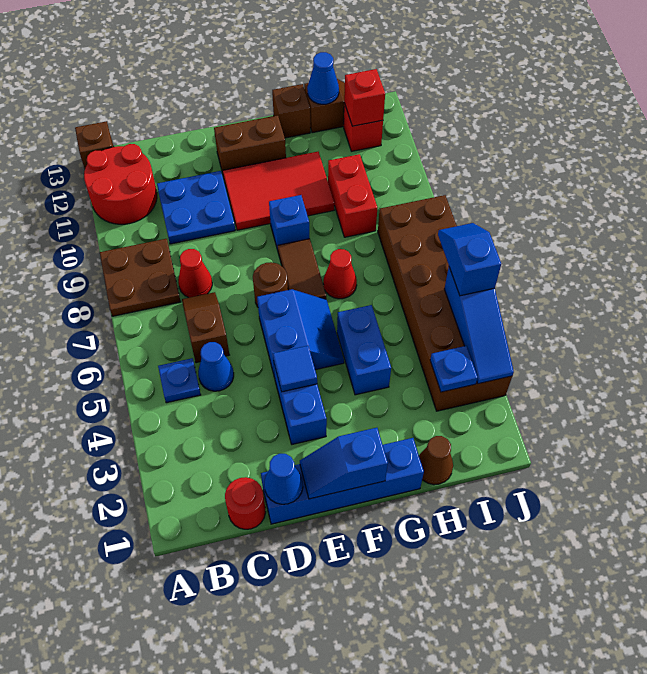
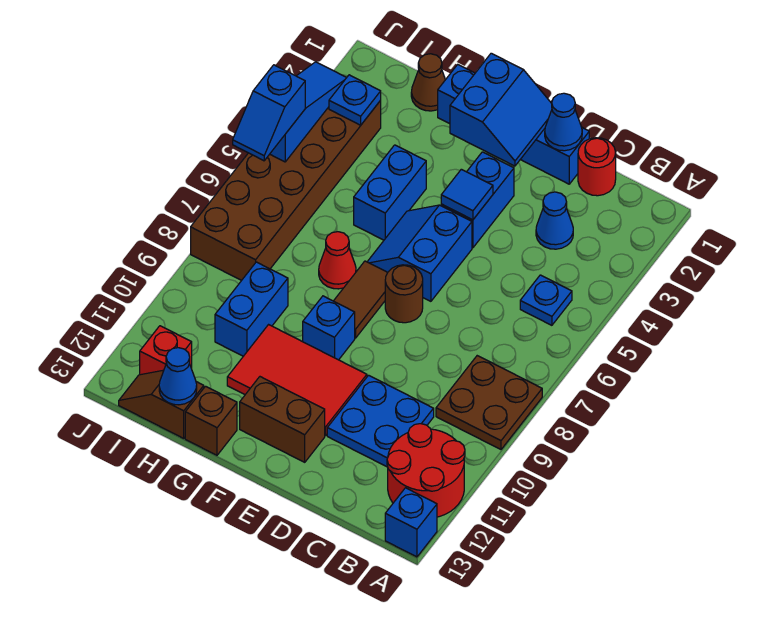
brown brick A13 level 1 -> blue brick A13 level 1
blue cone C5 level 1 -> blue cone C3 level 1
brown slope C6:C7 level 1 top 6 -> none
red cone C8 level 1 -> none
blue slope E1:F1 level 2 top F -> blue slope E1:F2 level 2 top F
red brick H9:H10 level 1 -> blue brick H9:H10 level 1
red brick I12 level 2 -> none

